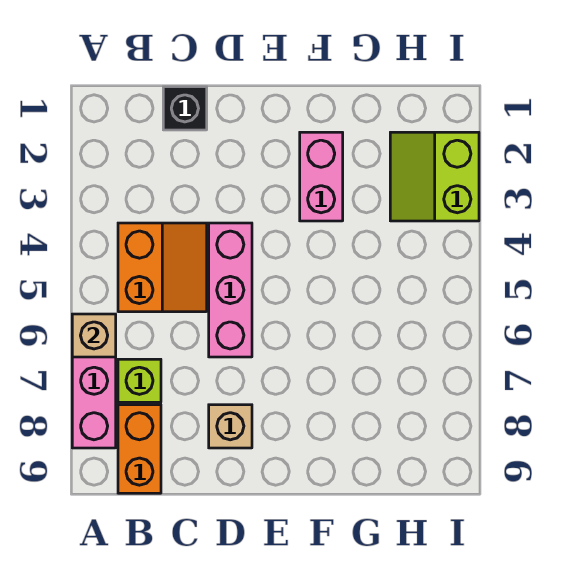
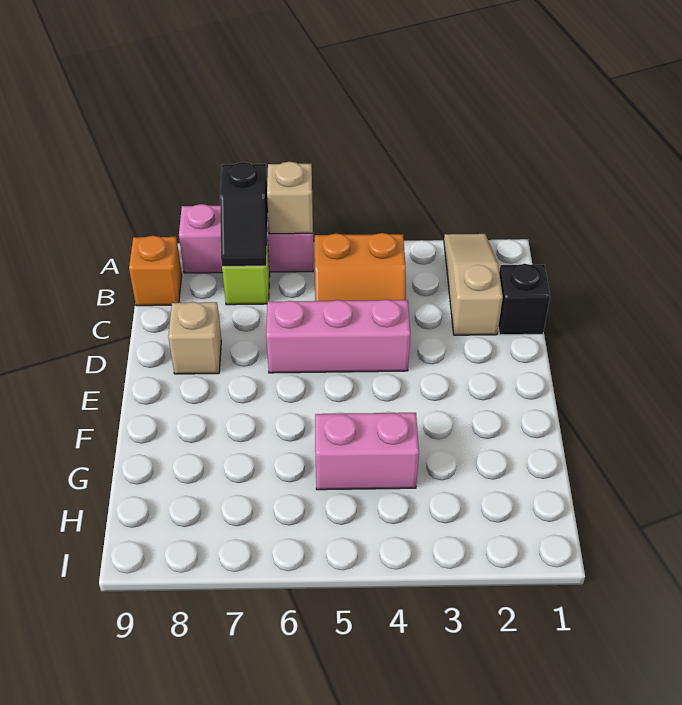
none -> tan slope A2:C2 level 1 top C
none -> black slope A7:B7 level 2 top A
orange brick B8:B9 level 1 -> orange brick B9 level 1
pink brick F2:F3 level 1 -> pink brick G4:G5 level 1
lime slope H2:I3 level 1 top I -> none

